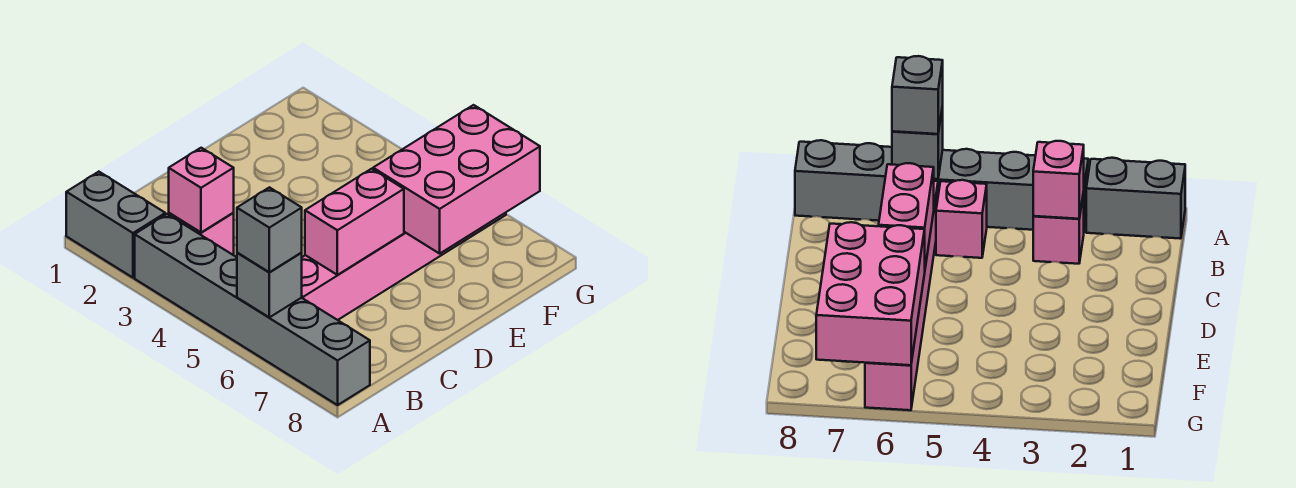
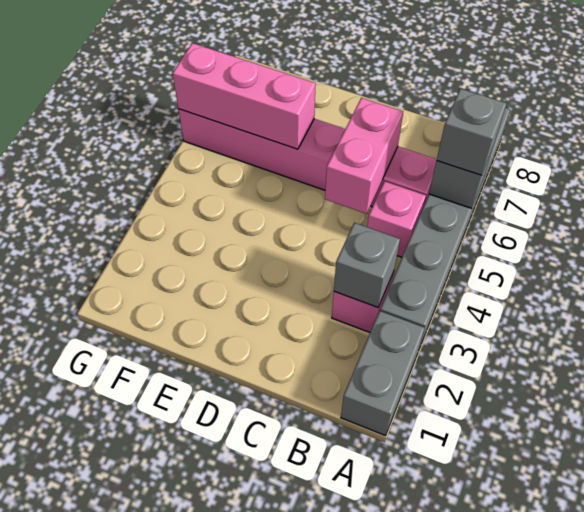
pink brick B3 level 2 -> grey brick B3 level 2
pink brick C6:D6 level 2 -> pink brick C5:C6 level 2
pink brick E6:G7 level 2 -> pink brick E6:G6 level 2

